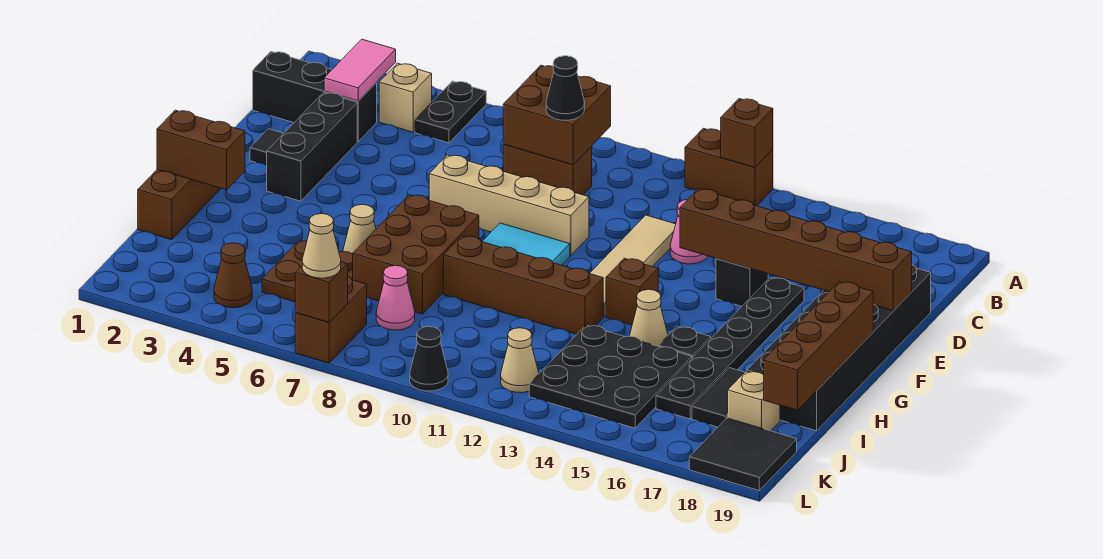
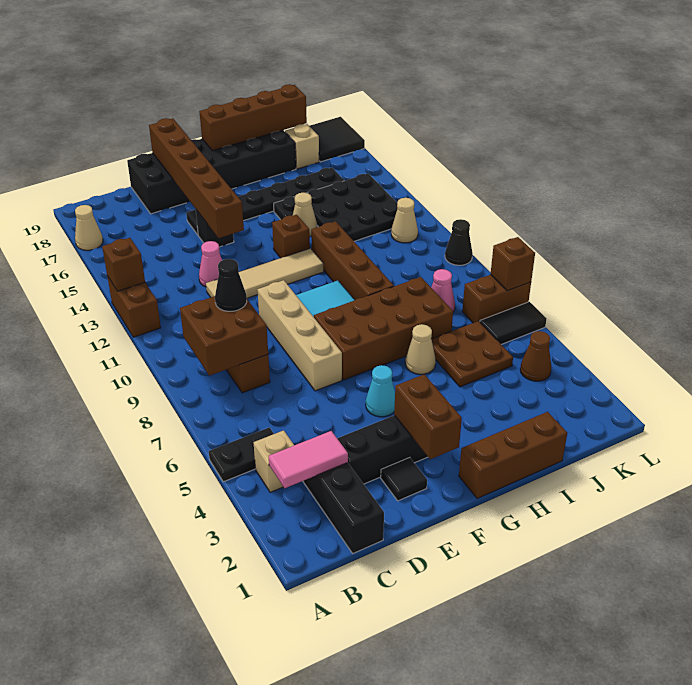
none -> cyan cone F5 level 1
brown brick G7:I8 level 1 -> brown brick F7:I8 level 1
brown brick H1:H2 level 2 -> brown brick F2:F3 level 2
black tile I17:J17 level 1 -> black tile K6:L6 level 1
tan cone L7 level 3 -> tan cone A17 level 1

